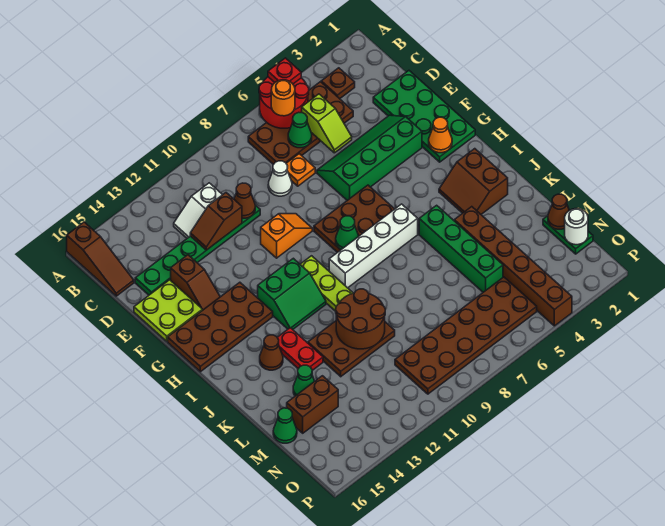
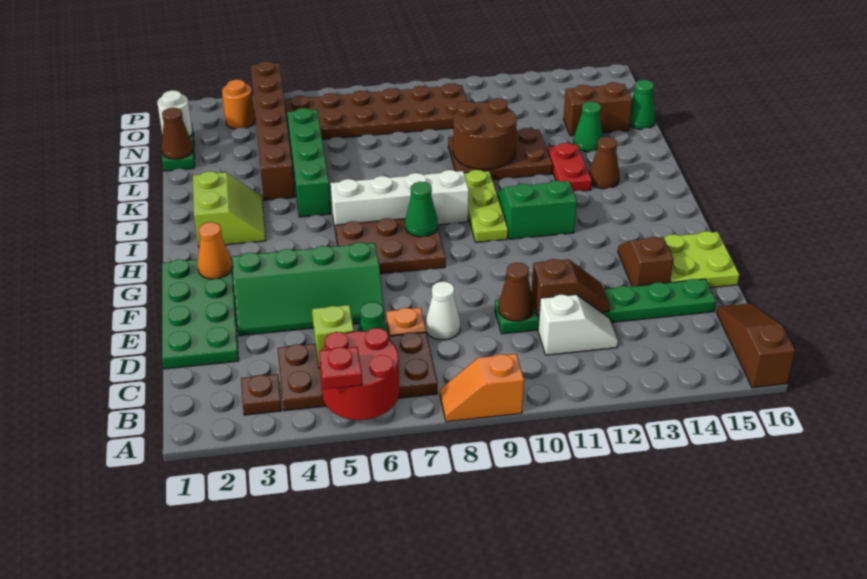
orange round brick B6 level 3 -> orange round brick O3 level 1
orange slope F9:F10 level 1 top 10 -> orange slope A8:A9 level 1 top 9
brown plate G13:H16 level 1 -> none
brown slope I2:J3 level 1 top 2 -> lime slope I2:J3 level 1 top 2

